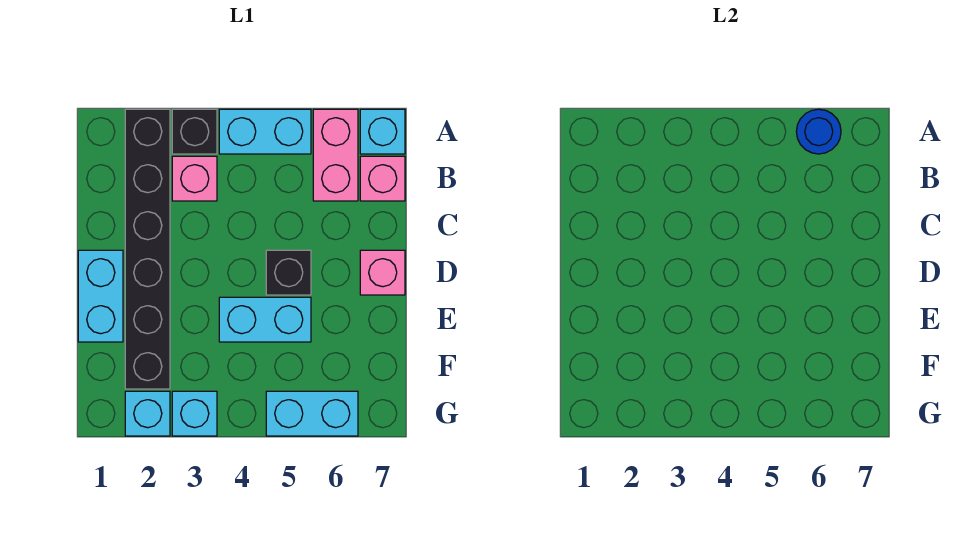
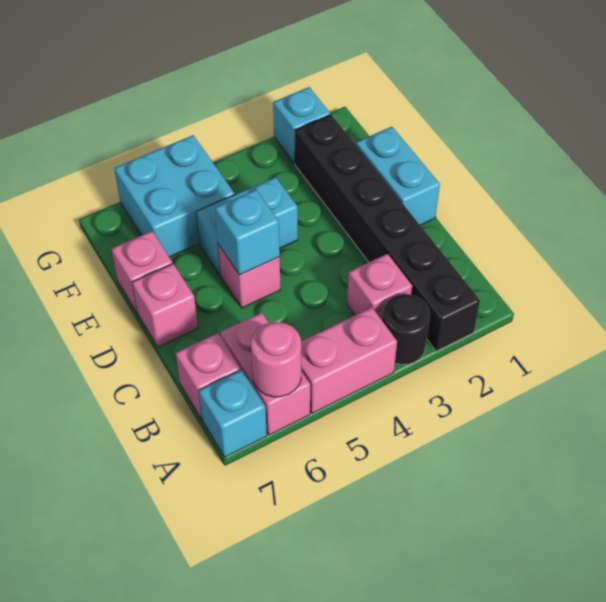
black brick A3 level 1 -> black round brick A3 level 1
cyan brick A4:A5 level 1 -> pink brick A4:A5 level 1
blue round brick A6 level 2 -> pink round brick A6 level 2
black brick D5 level 1 -> pink brick D5 level 1
none -> pink brick E7 level 1
cyan brick G3 level 1 -> cyan brick D5 level 2
cyan brick G5:G6 level 1 -> cyan brick F5:G6 level 1

